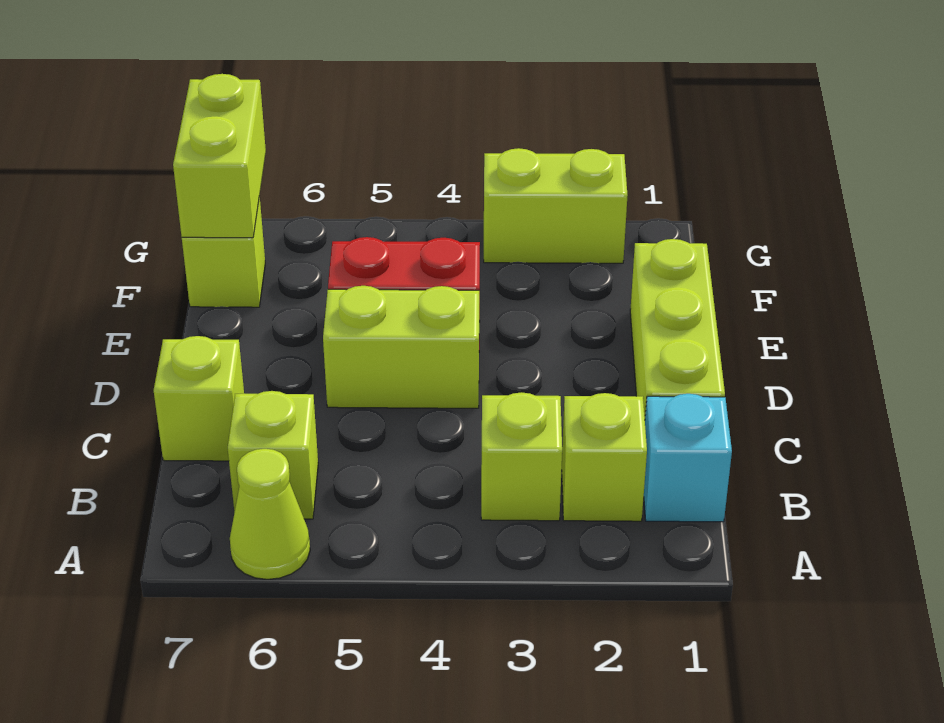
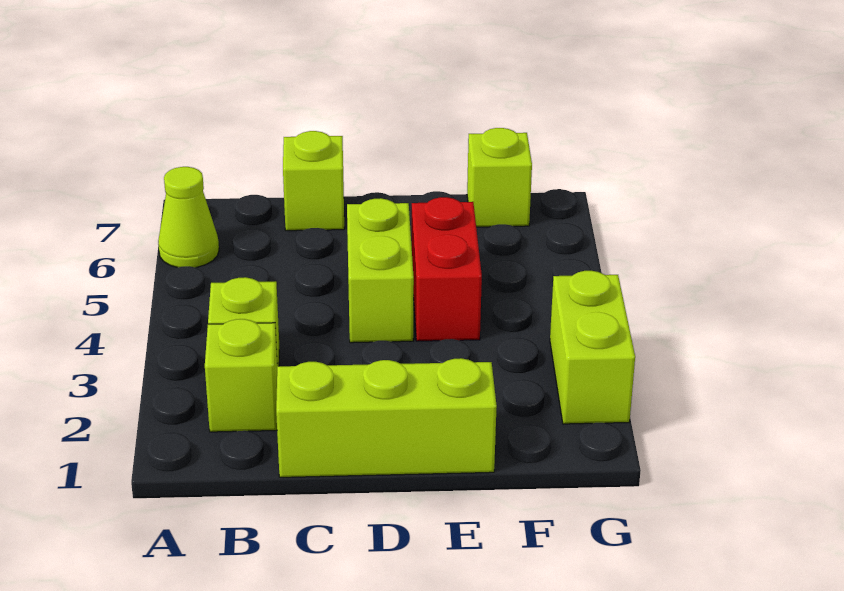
cyan brick B1 level 1 -> none
lime brick B6 level 1 -> none
lime brick F7:G7 level 2 -> none

